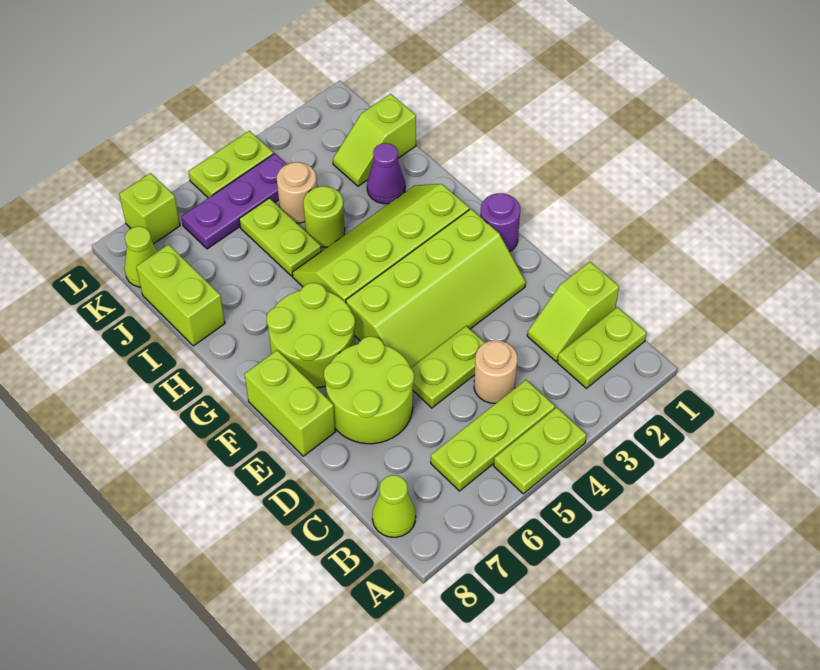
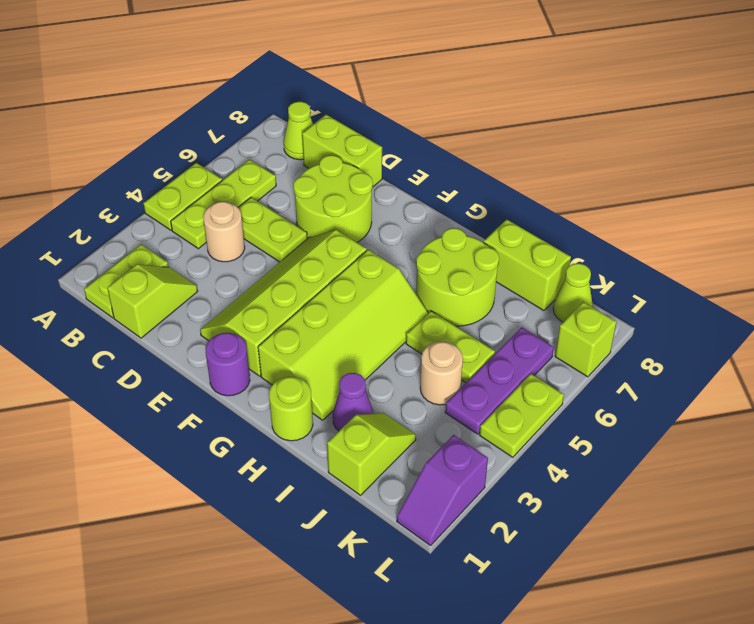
lime plate D4:D5 level 1 -> lime plate C5:D5 level 1
lime brick E8:F8 level 1 -> lime brick C8:D8 level 1
lime round brick F6:G7 level 1 -> lime round brick H6:I7 level 1
lime round brick I4 level 1 -> lime round brick H1 level 1
none -> purple slope L1:L2 level 1 top 2

